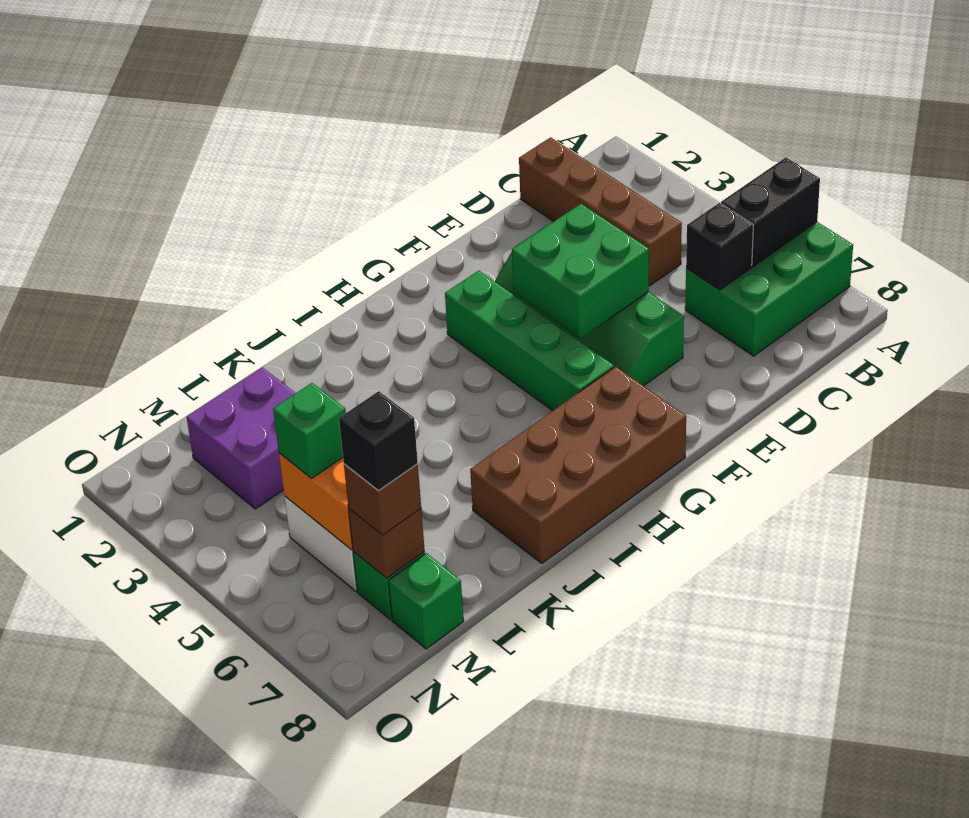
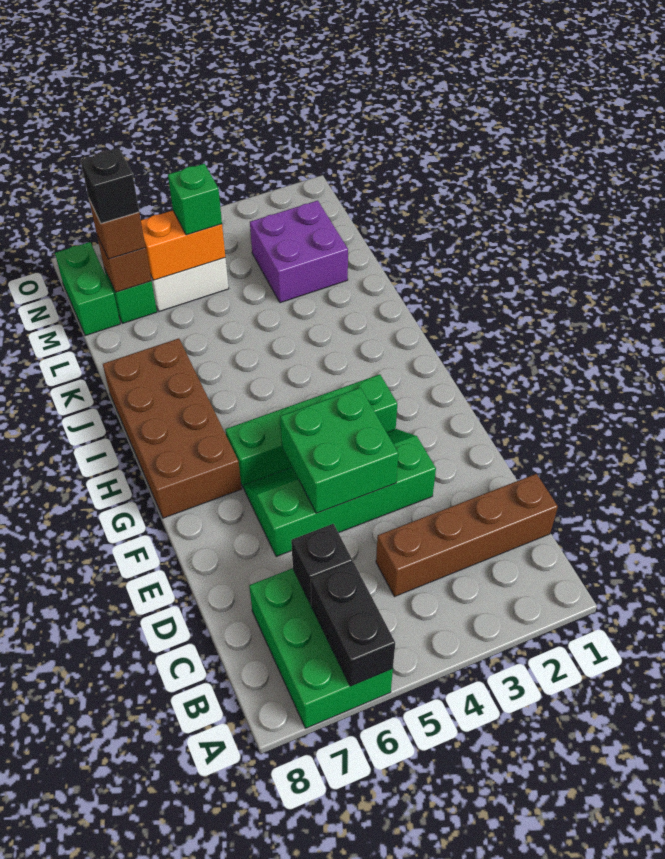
green brick M8 level 1 -> green brick M8:N8 level 1

